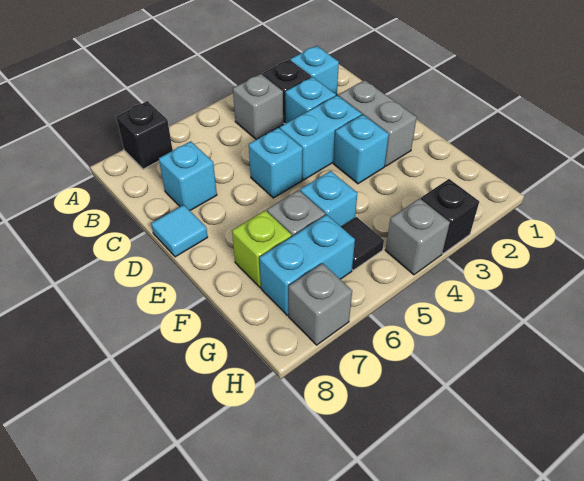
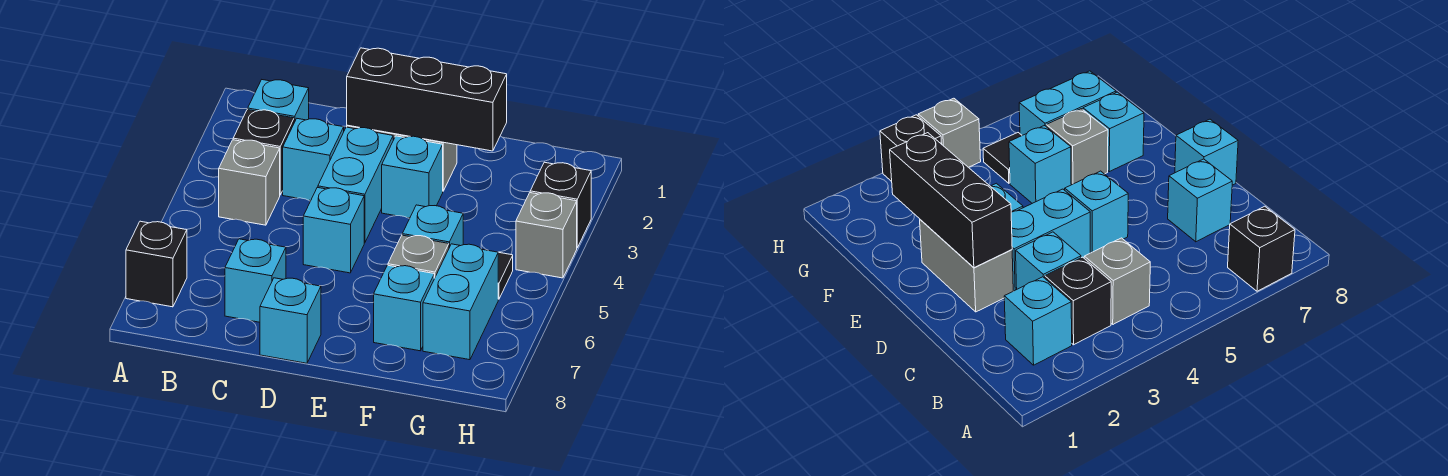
none -> black brick D2:F2 level 2
cyan tile D8 level 1 -> cyan brick D8 level 1
lime brick F7 level 1 -> cyan brick F7 level 1
grey brick H7 level 1 -> none

